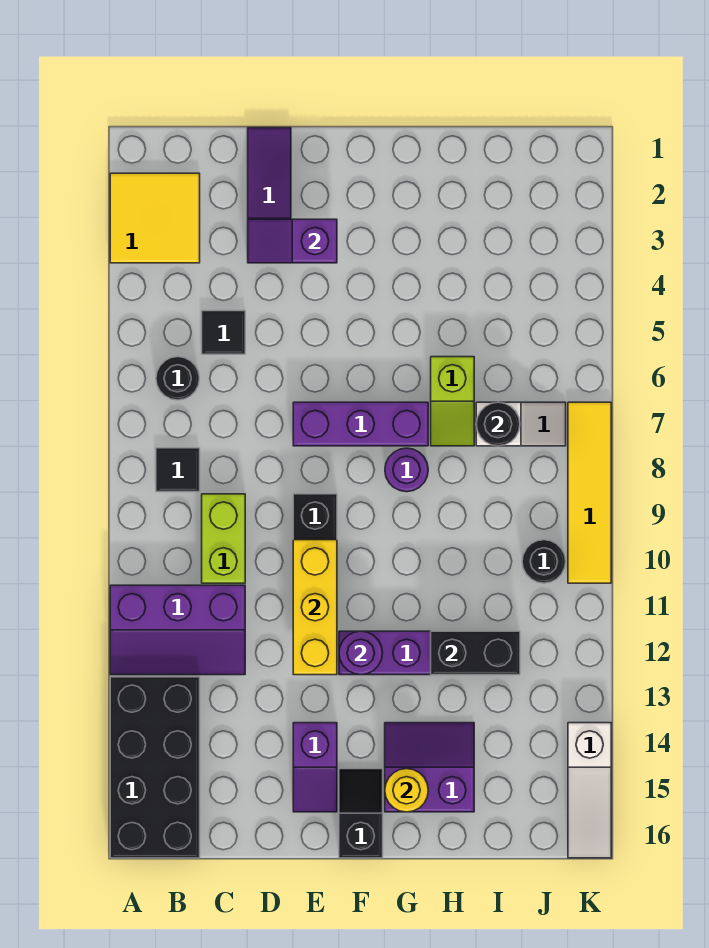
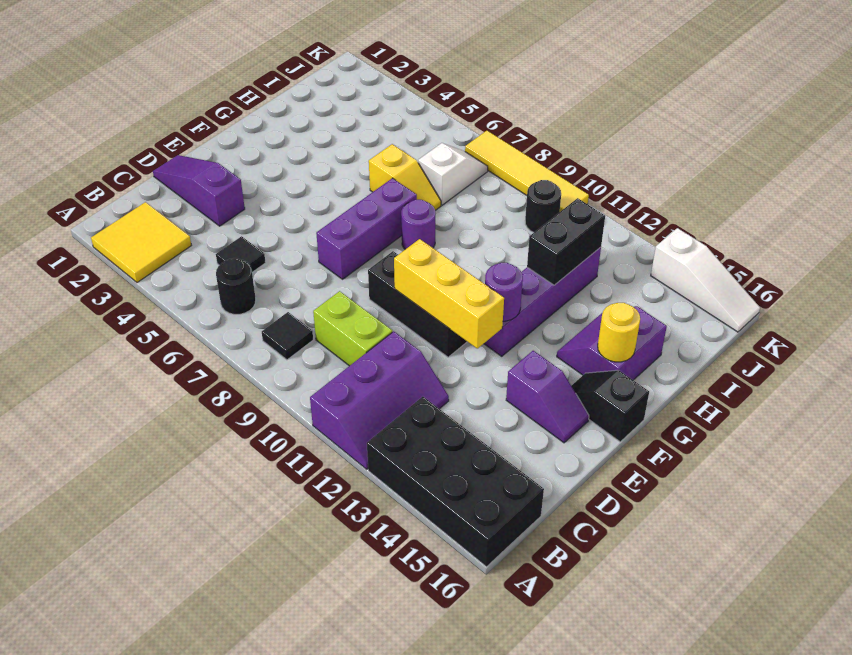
purple slope D3:E3 level 2 top E -> none
lime slope H6:H7 level 1 top 6 -> yellow slope H6:H7 level 1 top 6
black round brick I7 level 2 -> none

